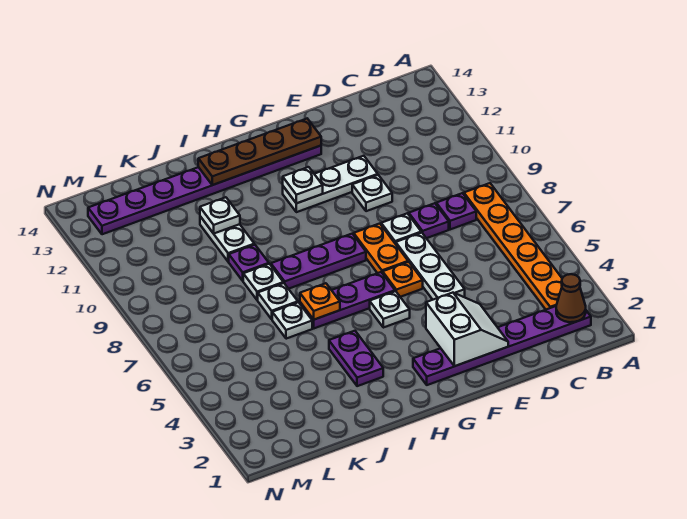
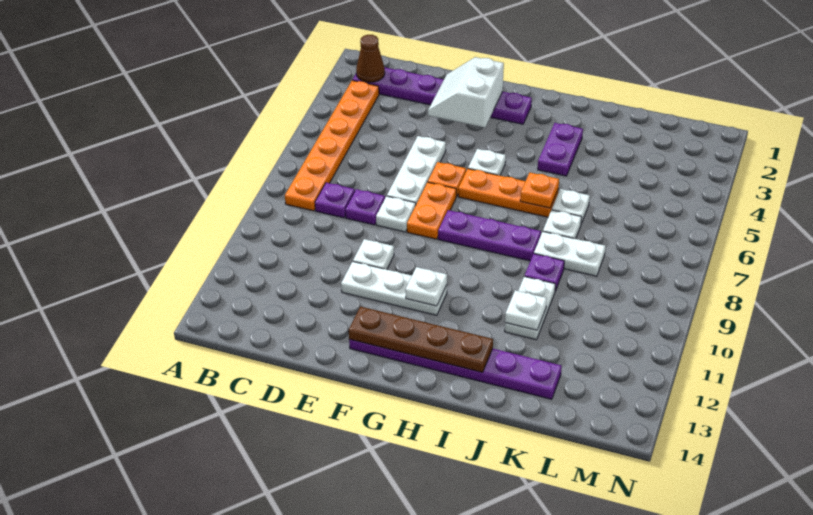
purple plate F13:M13 level 1 -> purple plate F13:K13 level 1
purple plate G6:I6 level 1 -> orange plate G6:I6 level 1
white plate J8 level 1 -> white plate J8:K8 level 1

